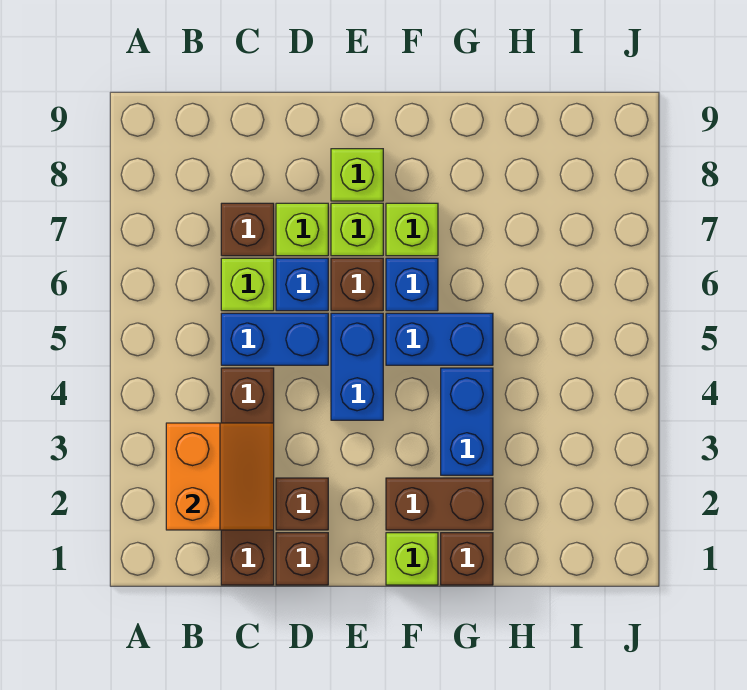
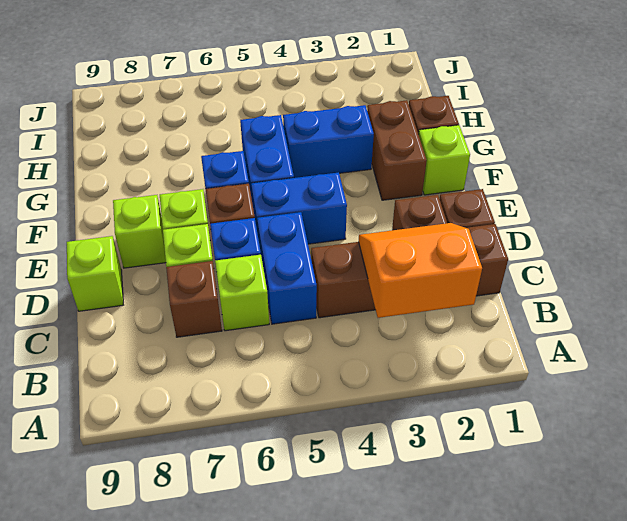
lime brick F7 level 1 -> lime brick D9 level 1

